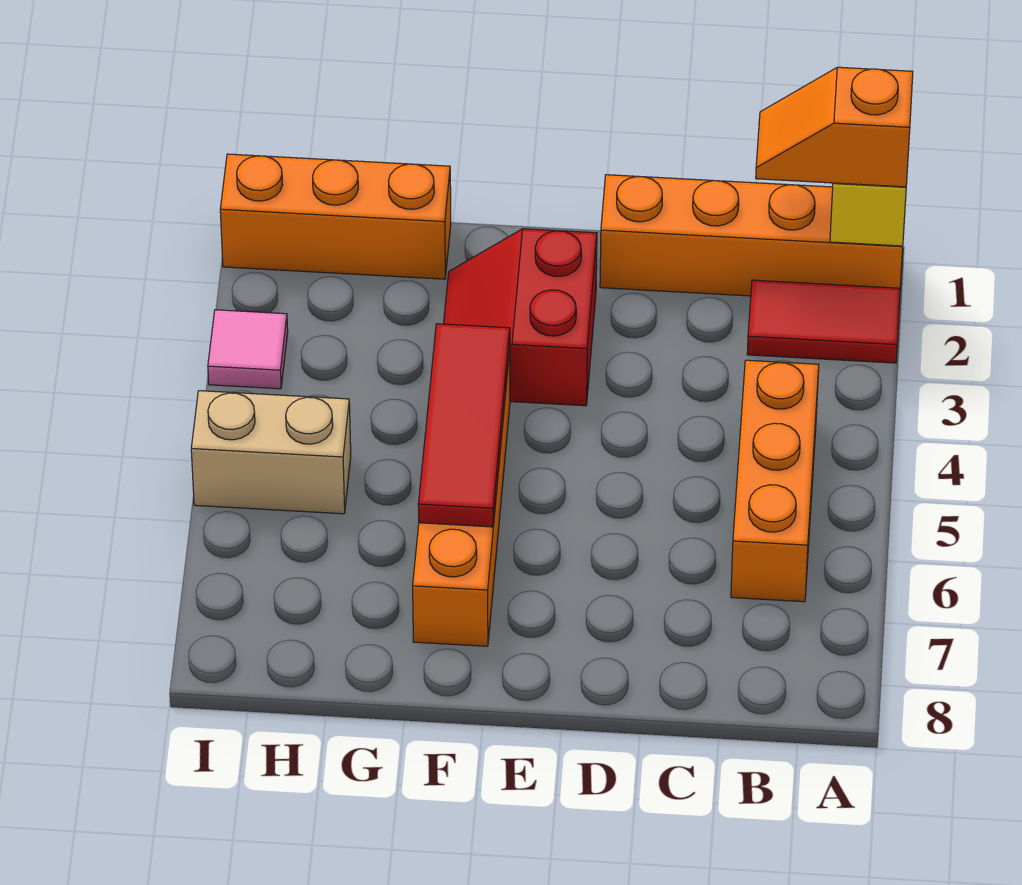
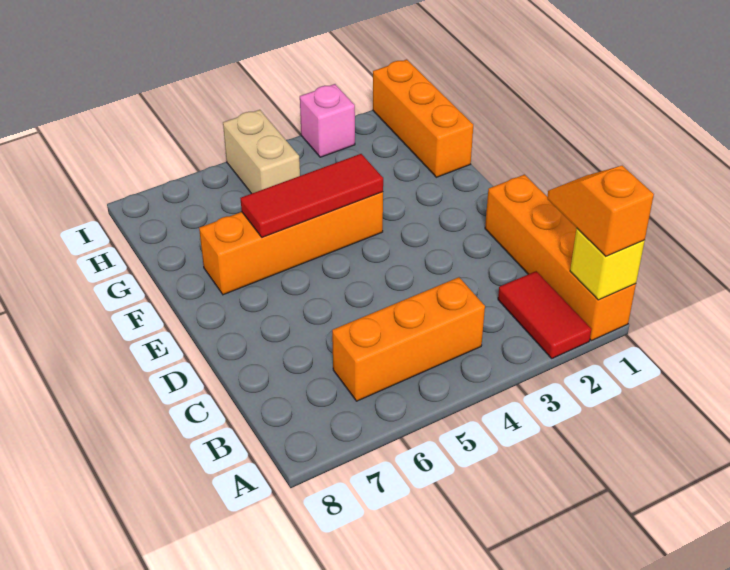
red slope E2:F3 level 1 top E -> none
pink tile I3 level 1 -> pink brick I3 level 1

